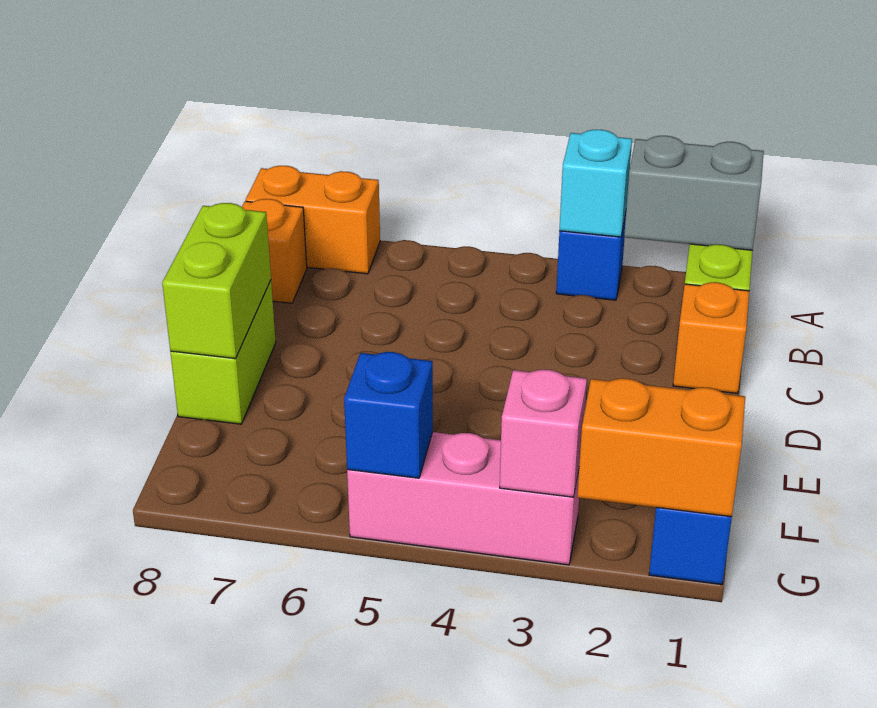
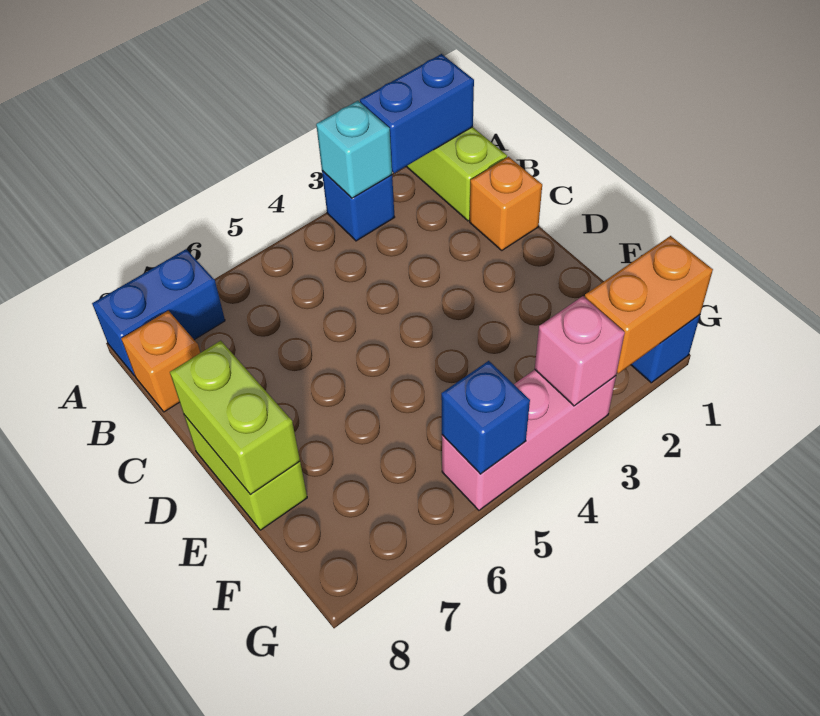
grey brick A1:A2 level 2 -> blue brick A1:A2 level 2
orange brick A7:A8 level 1 -> blue brick A7:A8 level 1

